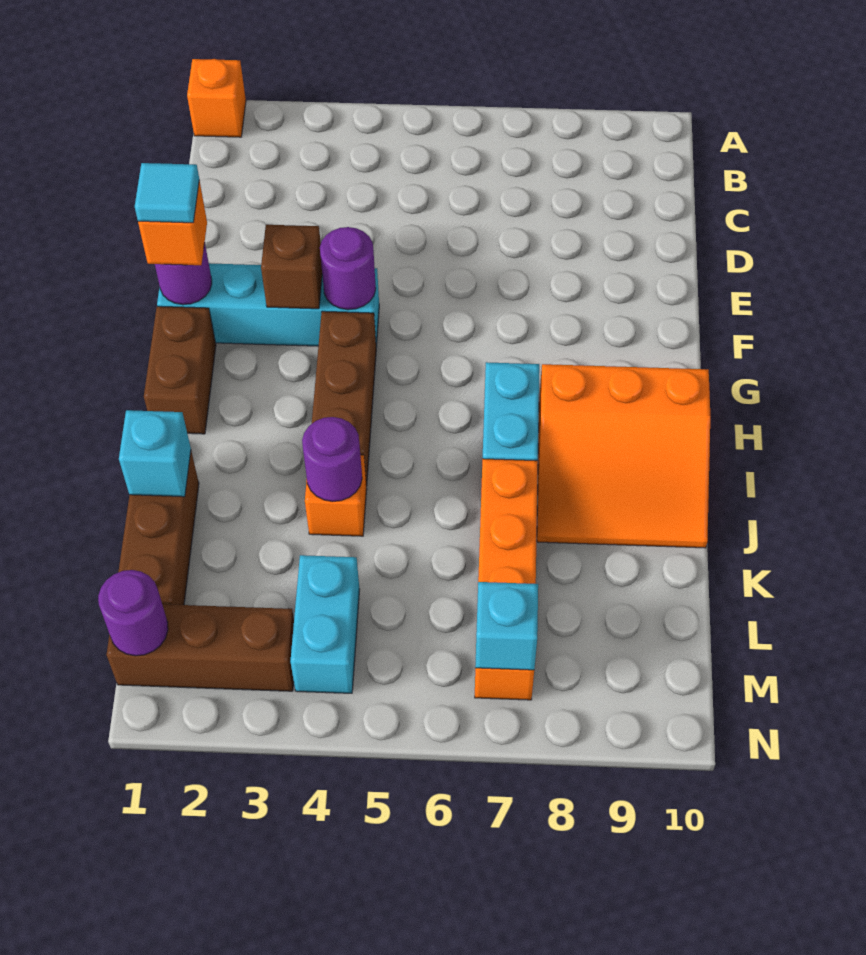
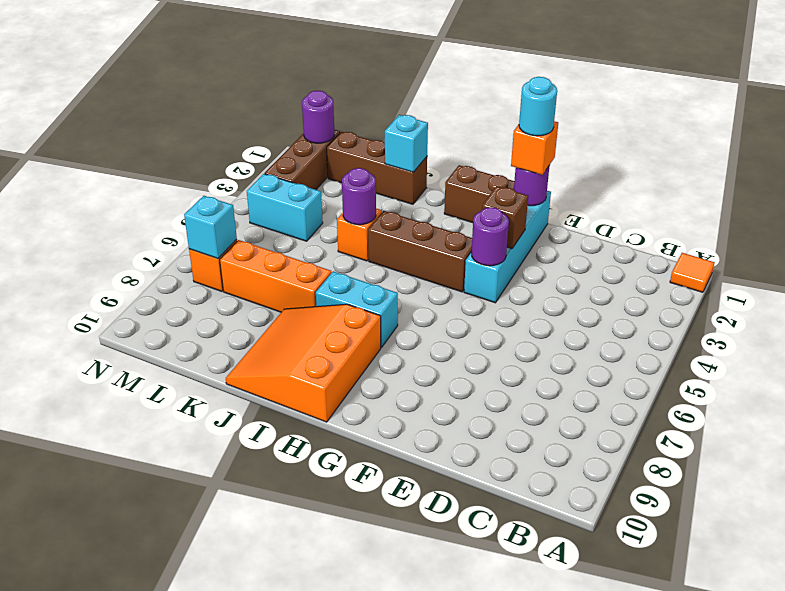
orange brick A1 level 1 -> orange tile A1 level 1
cyan tile F1 level 4 -> cyan round brick F1 level 4

